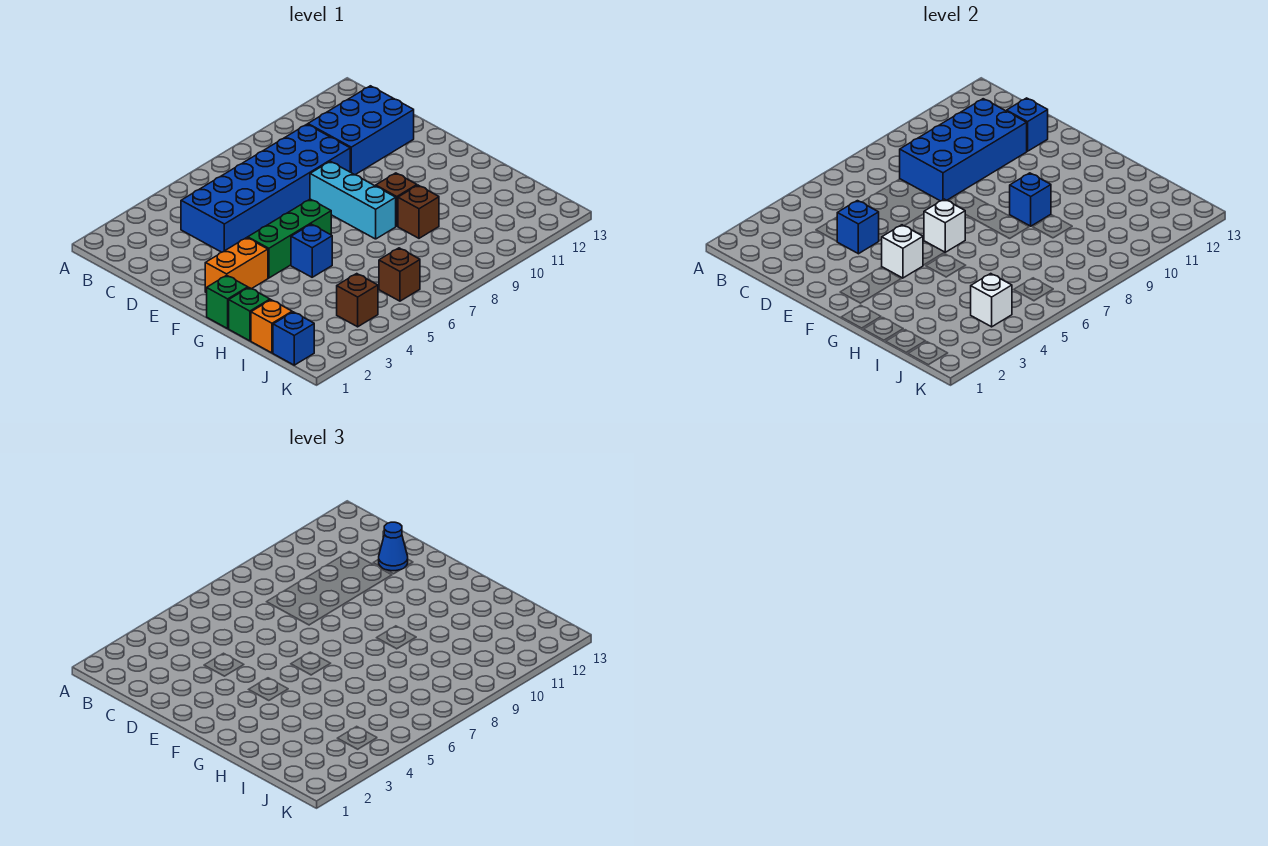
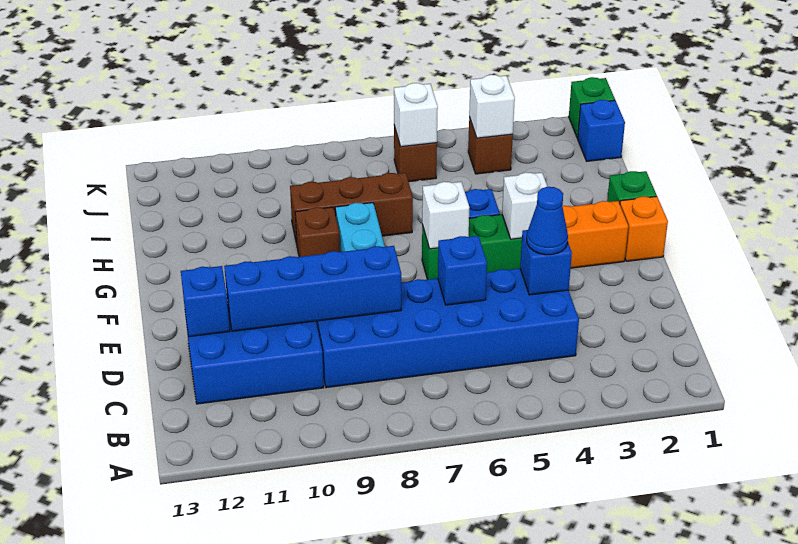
blue brick C8:D11 level 2 -> blue brick D8:D11 level 2
blue cone D12 level 3 -> blue cone D4 level 3
blue brick G9 level 2 -> blue brick D6 level 2
green brick H1 level 1 -> green brick K1 level 1
brown brick H9 level 1 -> brown brick H7:H9 level 1
orange brick I1 level 1 -> orange brick F1 level 1
none -> white brick J6 level 2

